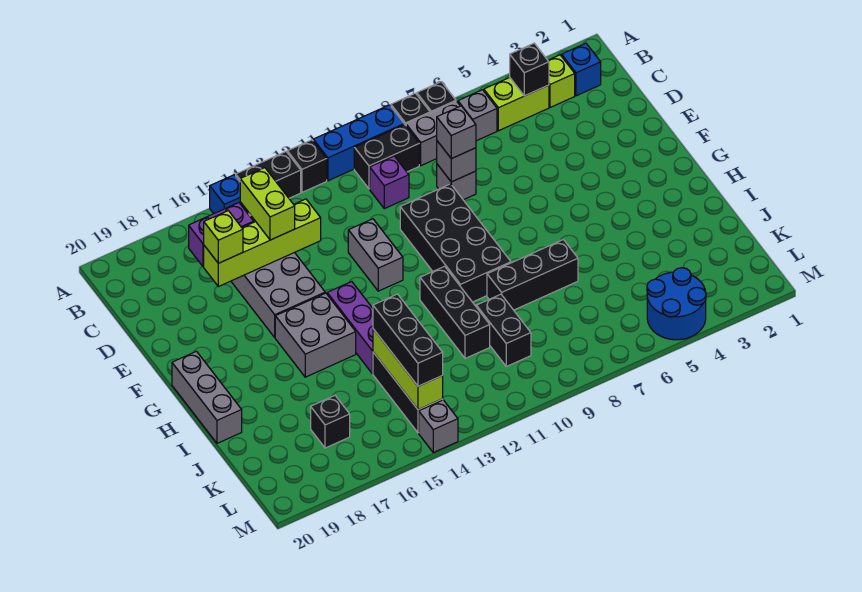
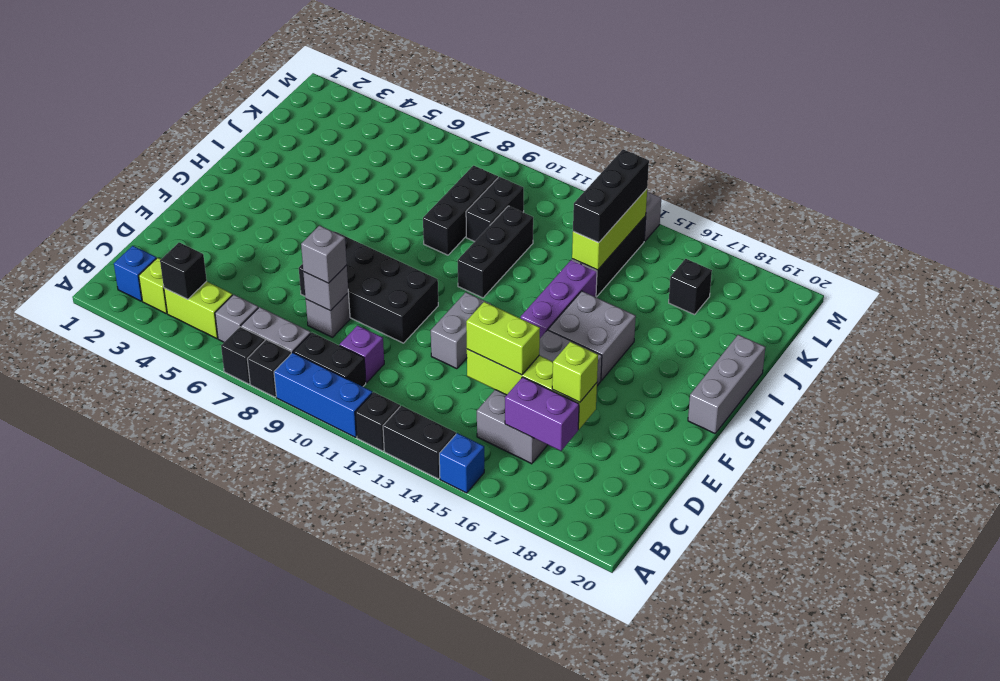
lime brick C15:D15 level 3 -> lime brick D14:D15 level 3
black brick E9:H10 level 1 -> black brick E7:F10 level 1
black brick I7:I9 level 1 -> black brick I9:K9 level 1
blue round brick L4:M5 level 1 -> none

